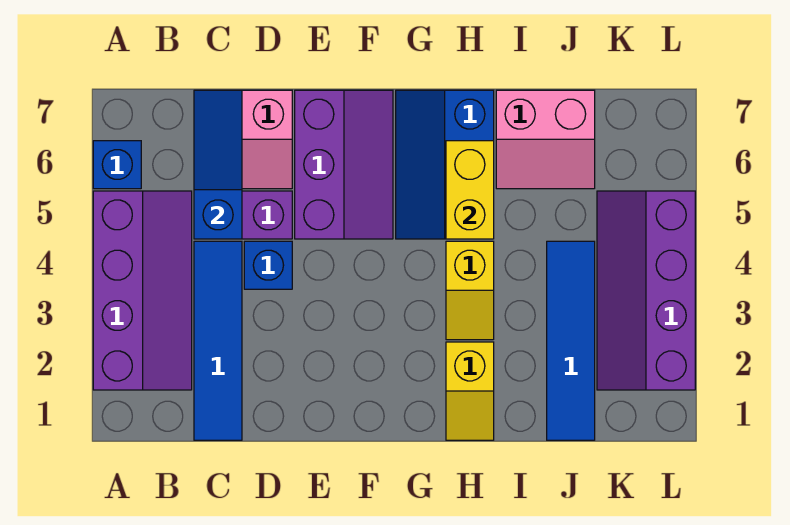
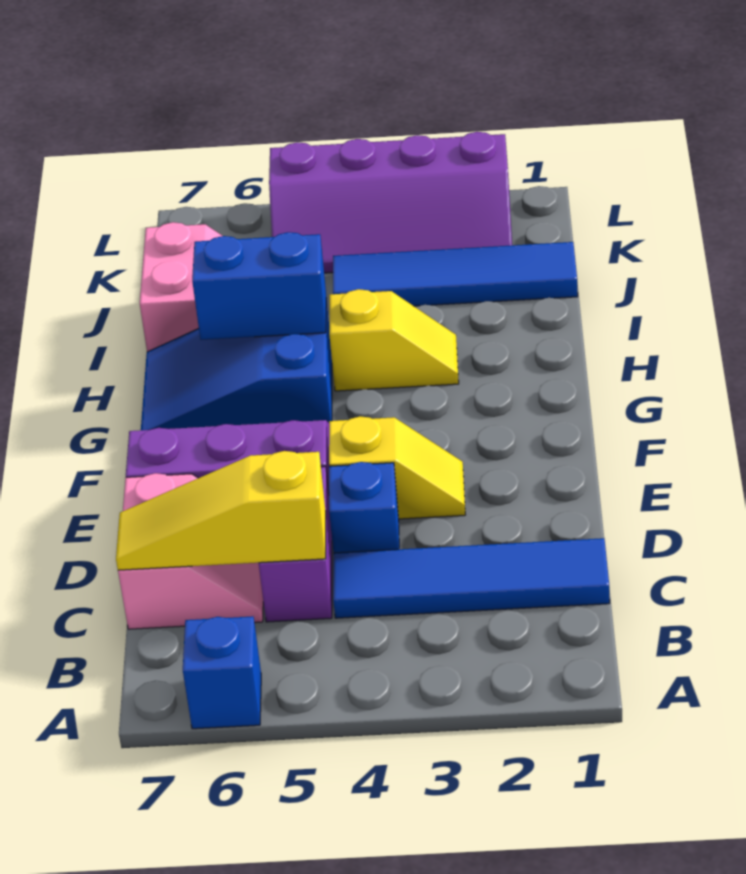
purple slope A2:B5 level 1 top A -> none
blue slope C5:C7 level 2 top 5 -> yellow slope C5:C7 level 2 top 5
blue slope G5:H7 level 1 top H -> blue slope G5:H7 level 1 top 5
yellow slope H1:H2 level 1 top 2 -> yellow slope E3:E4 level 1 top 4
yellow brick H5:H6 level 2 -> blue brick H5:H6 level 2

